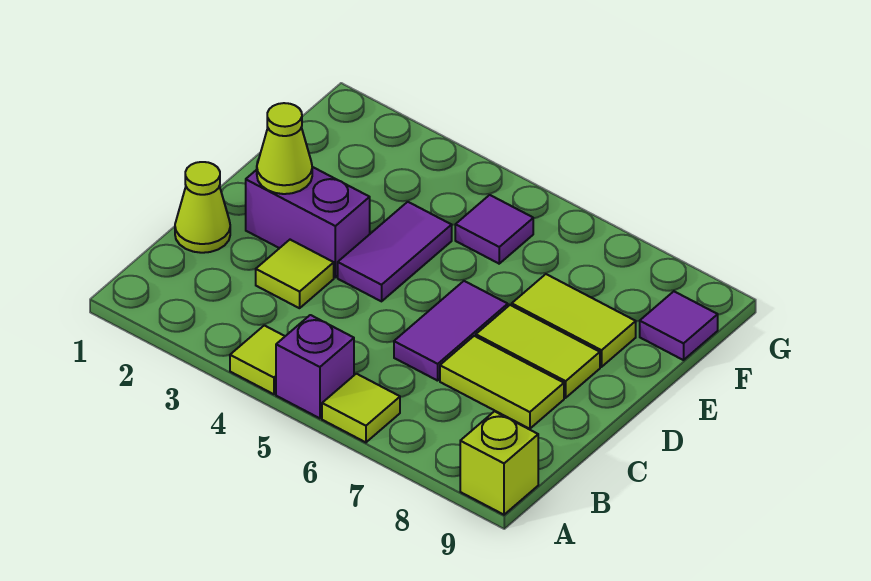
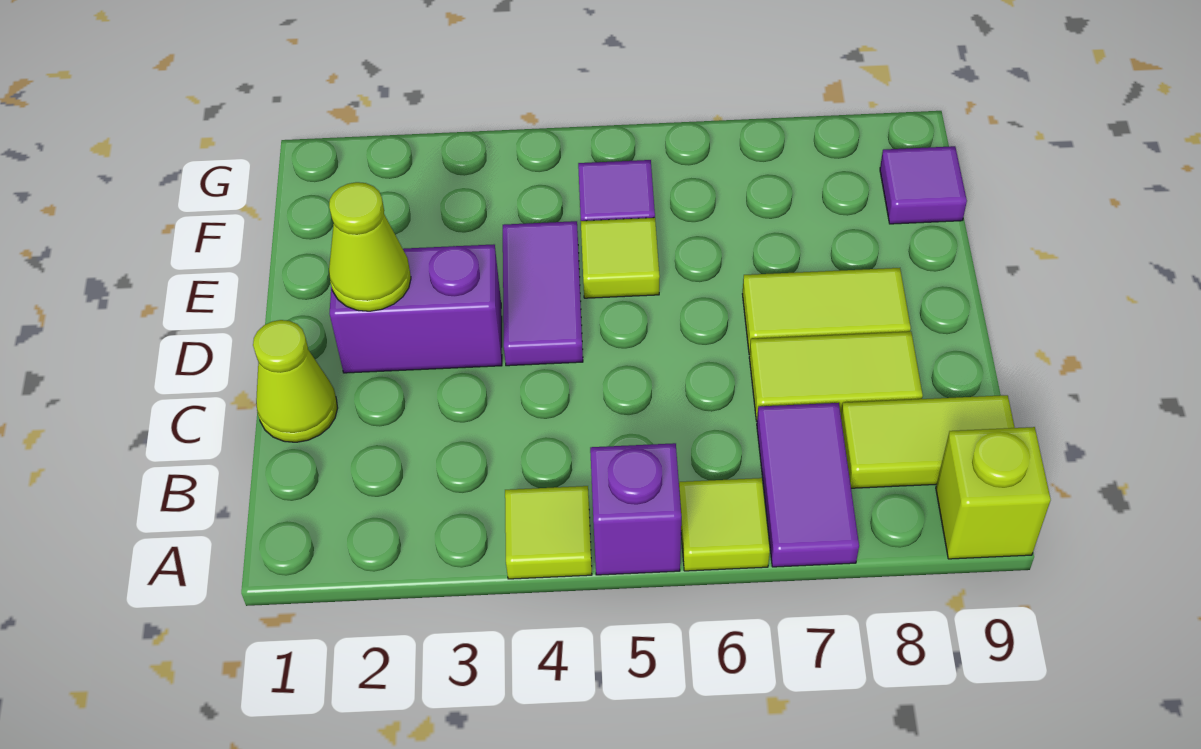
lime tile C3 level 1 -> lime tile E5 level 1
purple tile C6:D6 level 1 -> purple tile A7:B7 level 1
lime tile E7:E8 level 1 -> lime tile B8:B9 level 1

